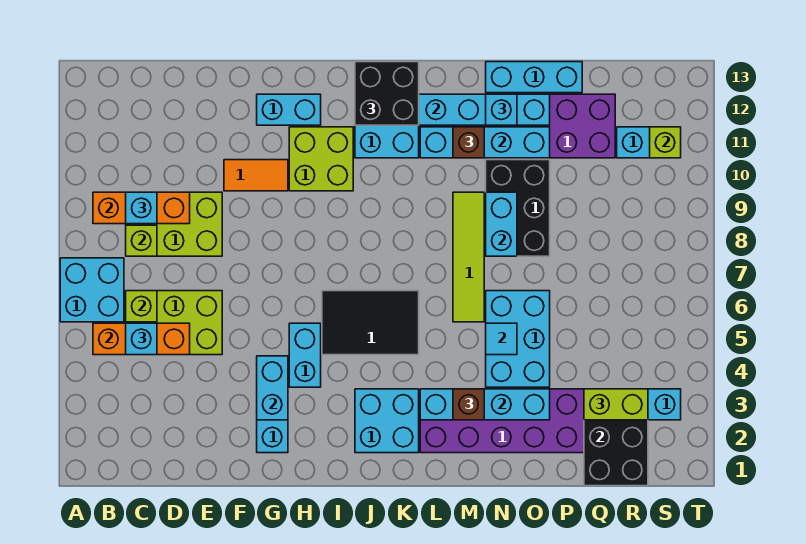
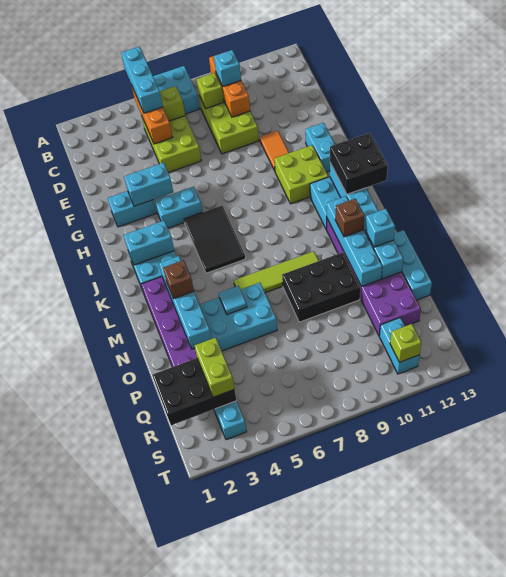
cyan brick C5 level 3 -> cyan brick A5:C5 level 3
cyan brick N8:N9 level 2 -> cyan brick J2:J3 level 2

